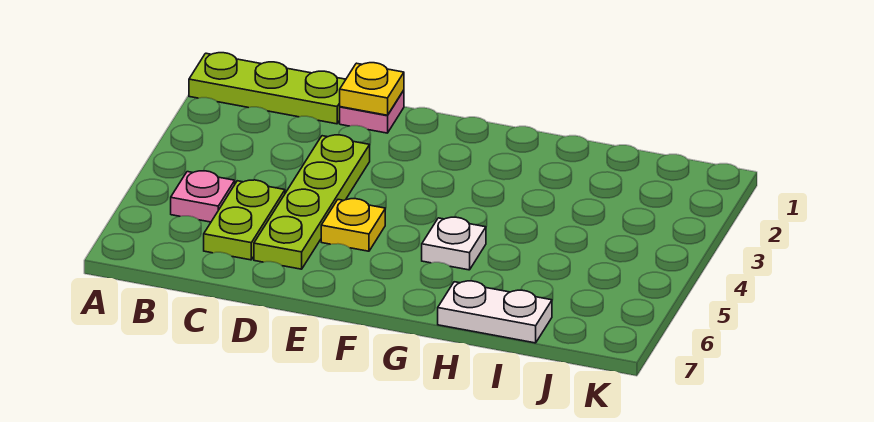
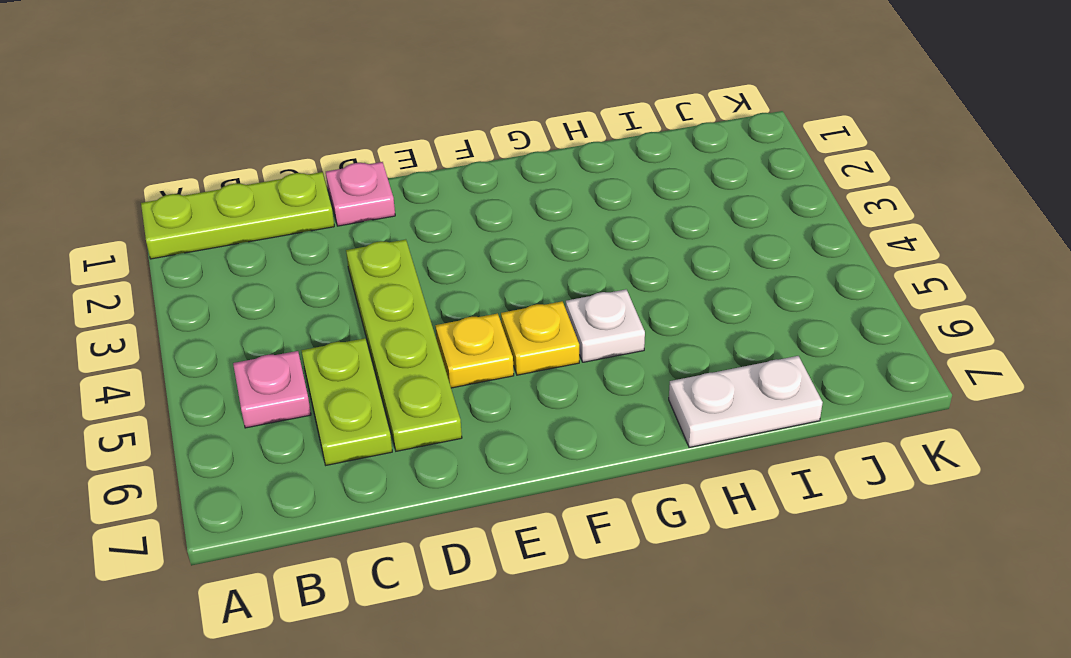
yellow plate D1 level 2 -> yellow plate F5 level 1

